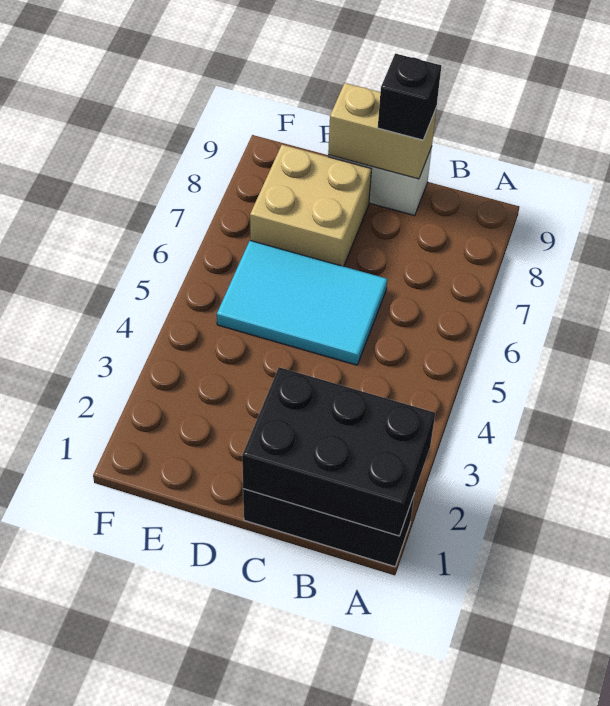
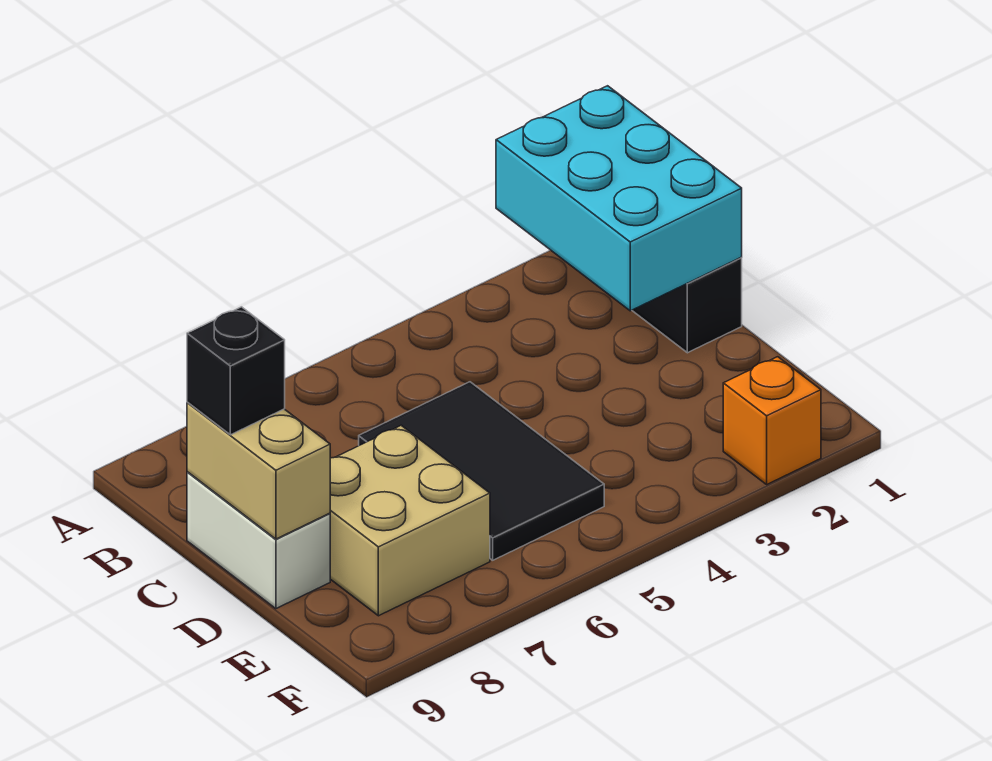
black brick A1:C2 level 2 -> cyan brick A1:C2 level 2
cyan tile C5:E6 level 1 -> black tile C5:E6 level 1
none -> orange brick F2 level 1

